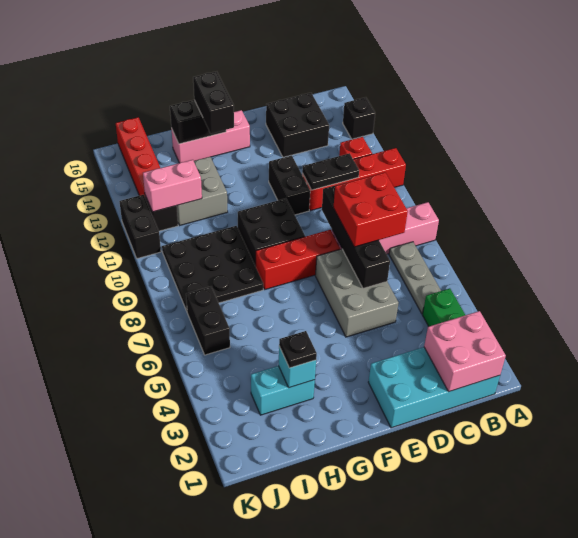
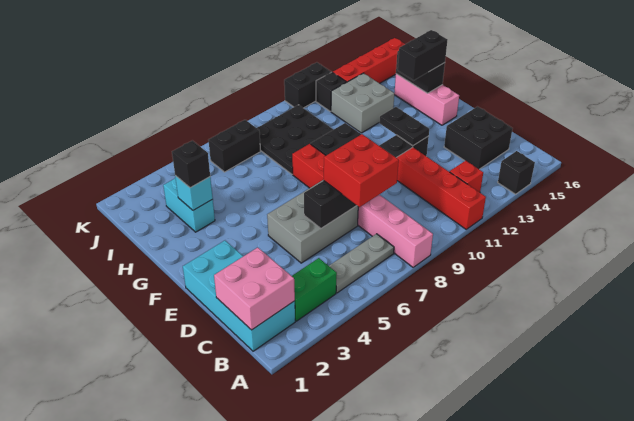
black plate C11:D11 level 2 -> black plate E12:F12 level 2
black plate H3 level 3 -> black brick H3 level 3
pink brick I12:J12 level 2 -> none

